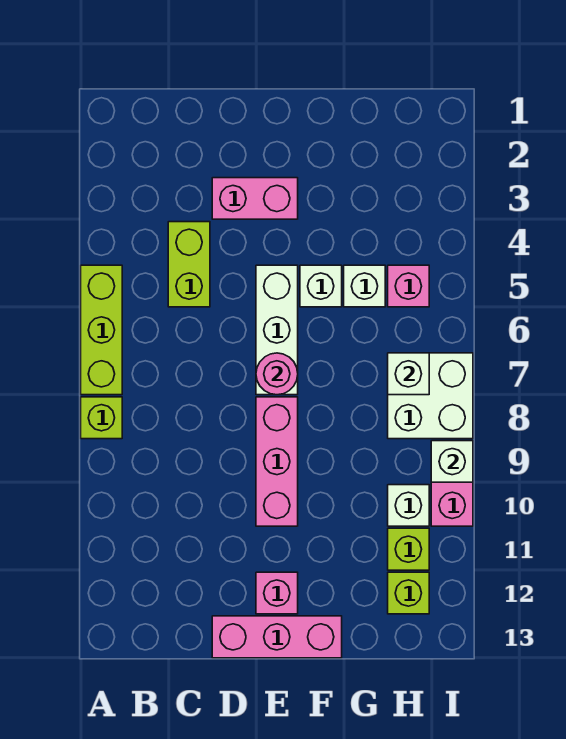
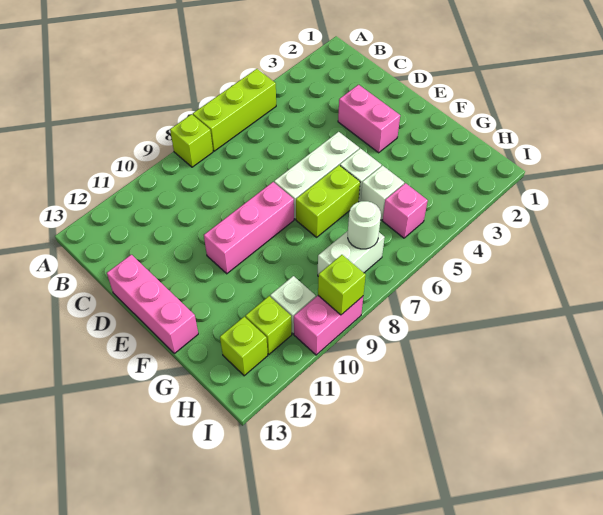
lime brick C4:C5 level 1 -> lime brick F6:F7 level 1
pink round brick E7 level 2 -> none
pink brick E12 level 1 -> none
white brick H7:I8 level 1 -> white brick H7:H8 level 1
white brick H7 level 2 -> white round brick H7 level 2
white brick I9 level 2 -> lime brick I9 level 2

